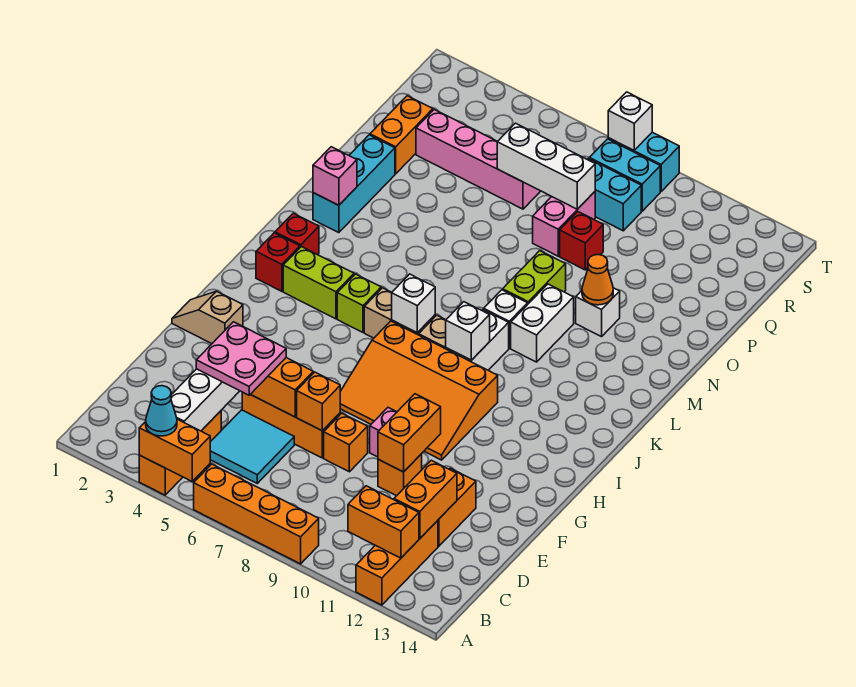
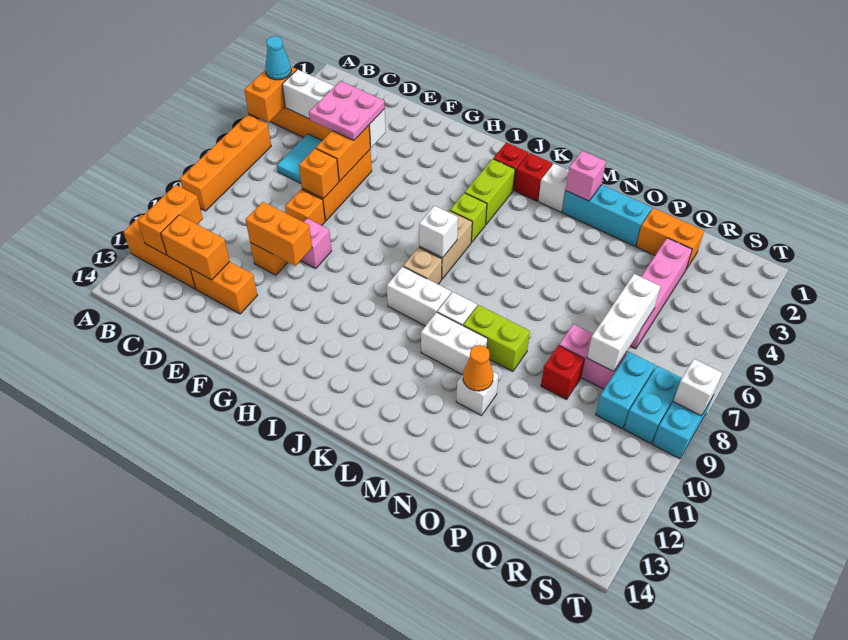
tan slope G1:G2 level 1 top 2 -> none
orange slope G7:I10 level 1 top I -> none
white brick J9 level 2 -> white brick L2 level 1

